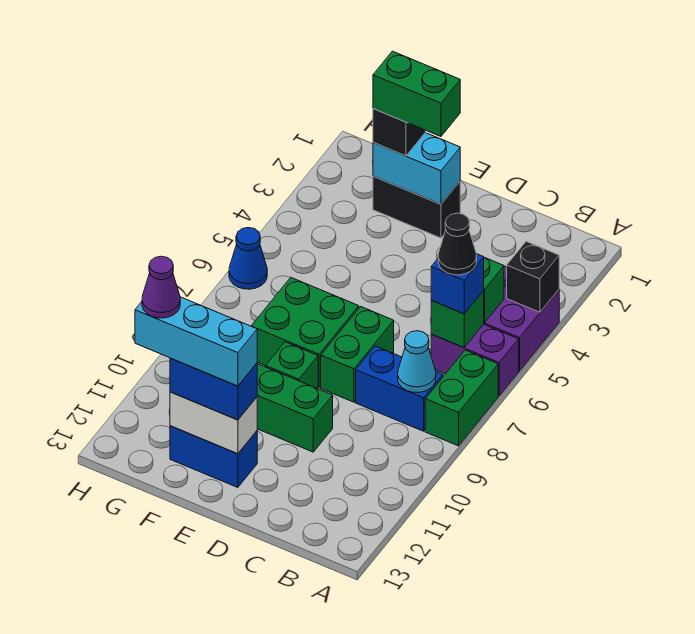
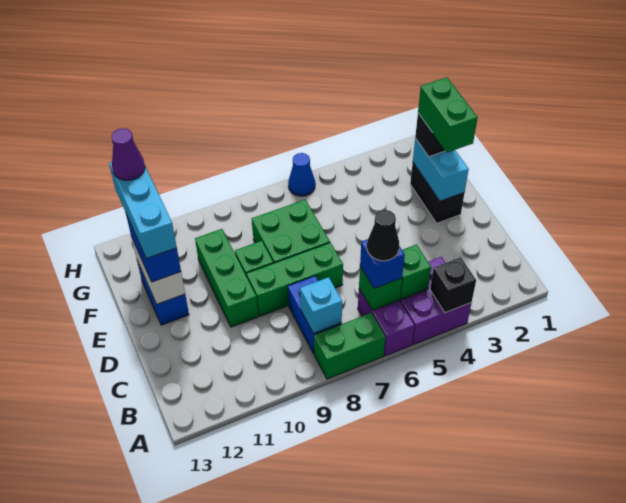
cyan cone B8 level 2 -> cyan brick B8 level 2
green brick D7:D8 level 1 -> green brick D7:D9 level 1

